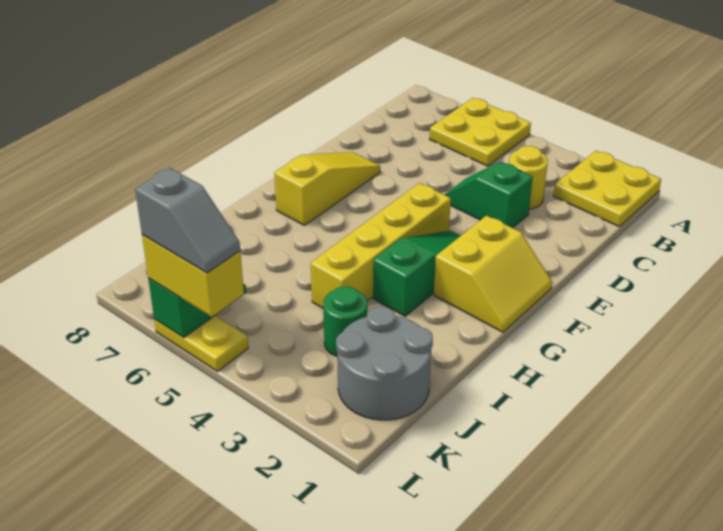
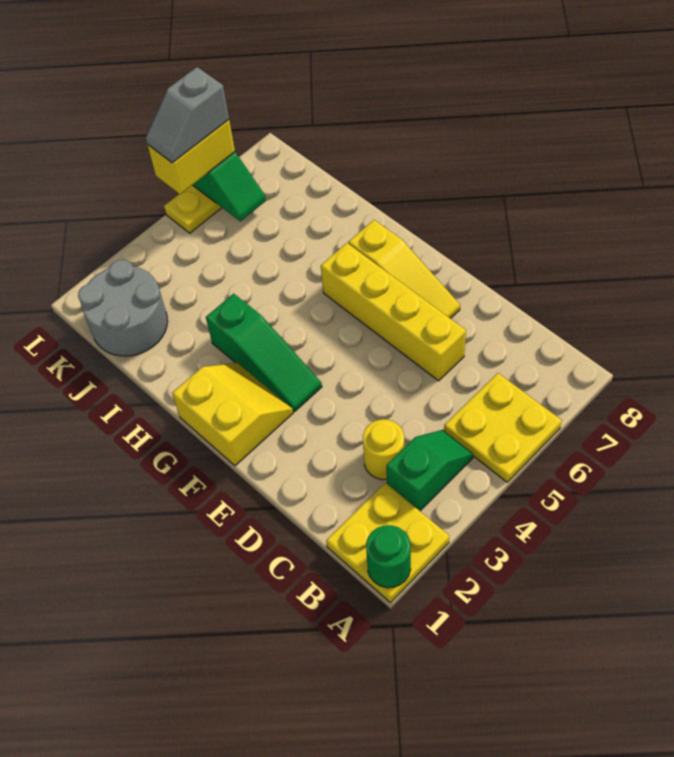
green slope D3:D4 level 1 top 3 -> green slope B3:B4 level 1 top 3
yellow slope F1:G2 level 1 top 2 -> yellow slope F1:G2 level 1 top 1
yellow brick F4:I4 level 1 -> yellow brick D6:G6 level 1
green round brick J3 level 1 -> green round brick A1 level 2

